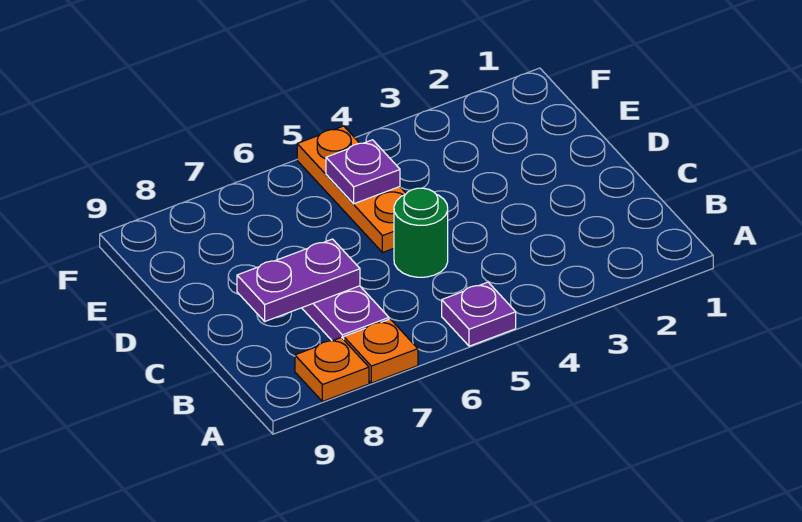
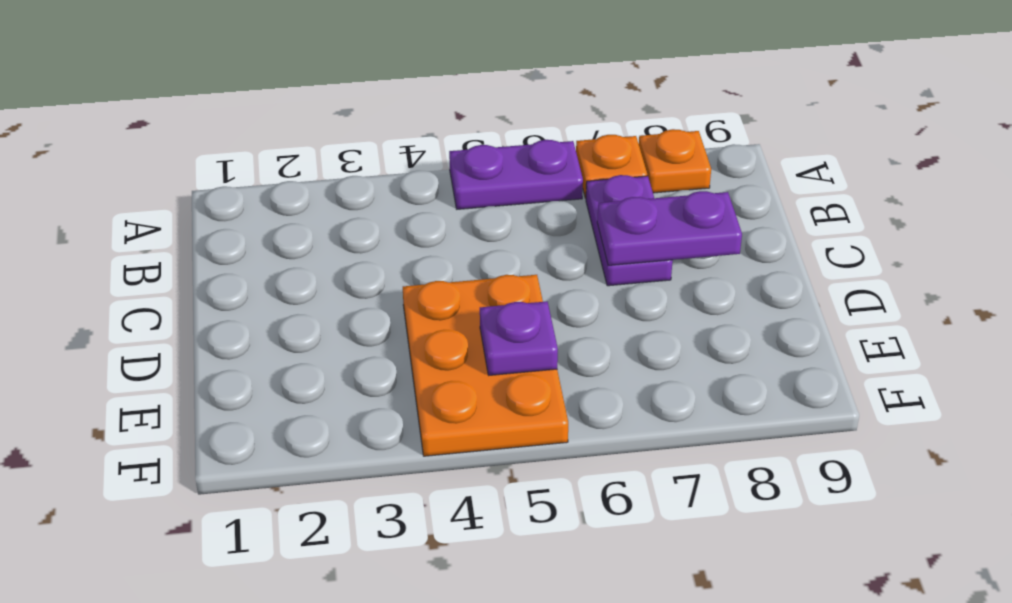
purple plate A5 level 1 -> purple plate A5:A6 level 1
green round brick C5 level 1 -> none
orange plate D5:F5 level 1 -> orange plate D4:F5 level 1

